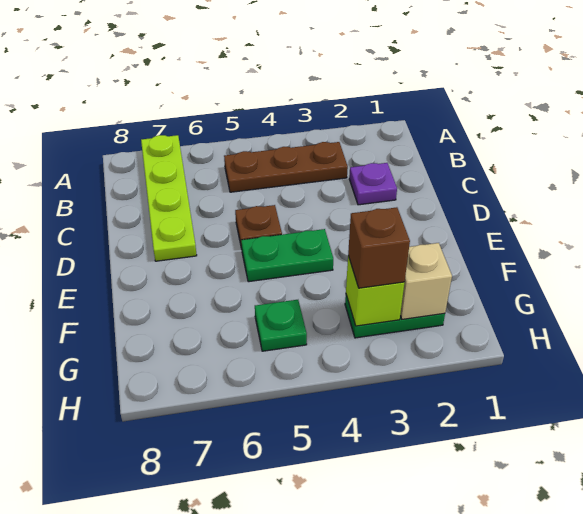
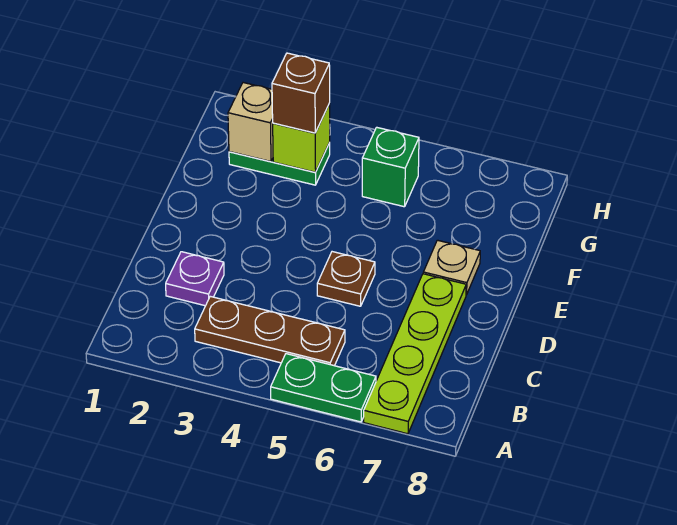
green plate E4:E5 level 1 -> green plate A5:A6 level 1
none -> tan plate E7 level 1
green plate G5 level 1 -> green brick G5 level 1

